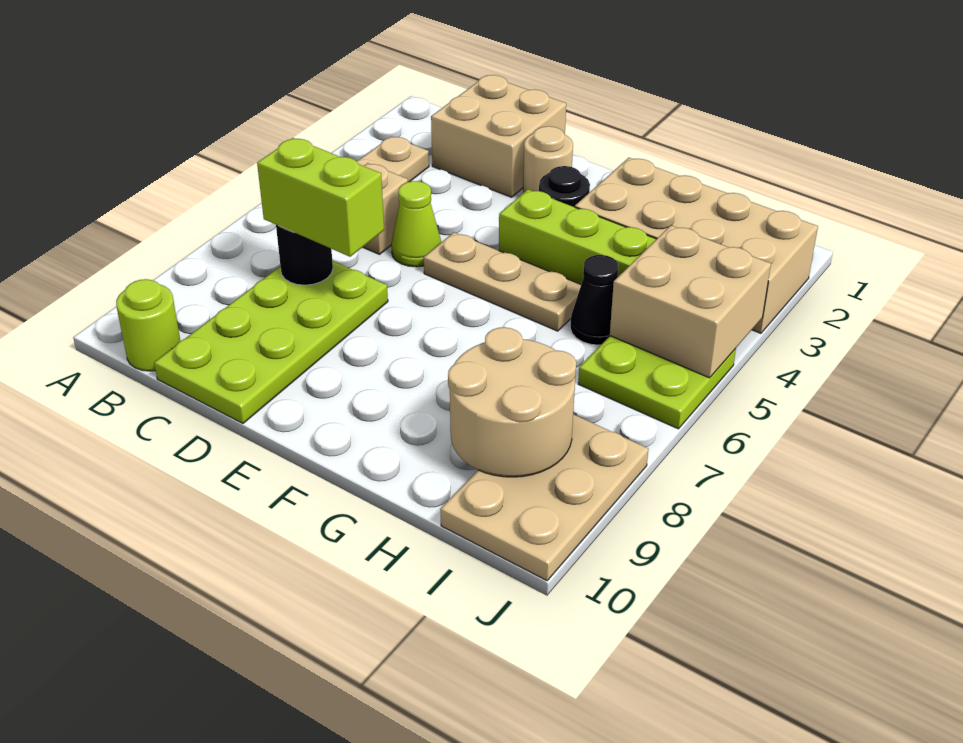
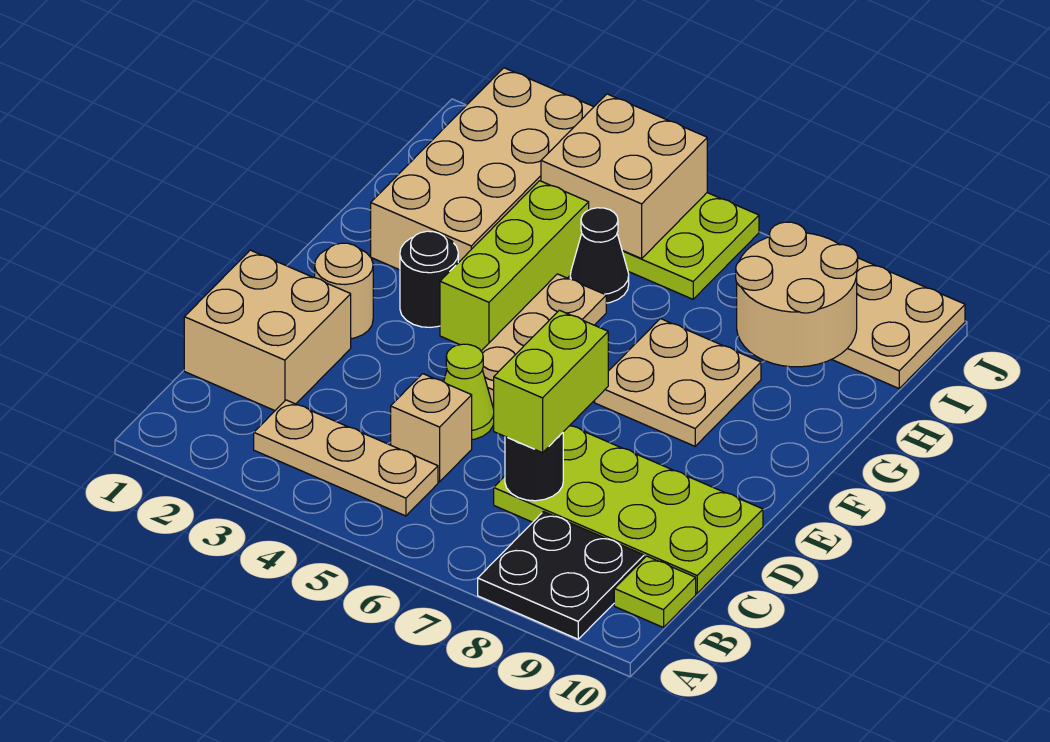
none -> black plate A8:B9 level 1
lime round brick B10 level 1 -> lime plate B10 level 1
none -> tan plate F7:G8 level 1

